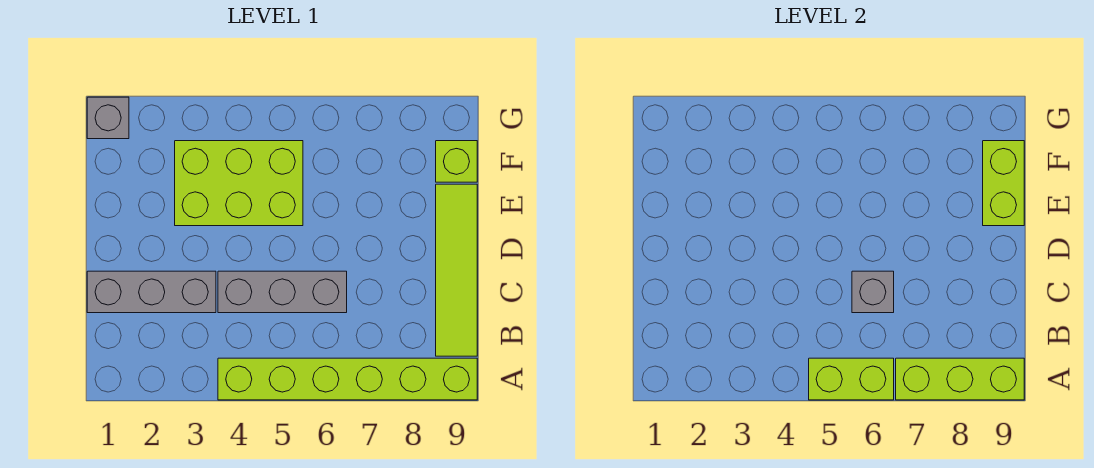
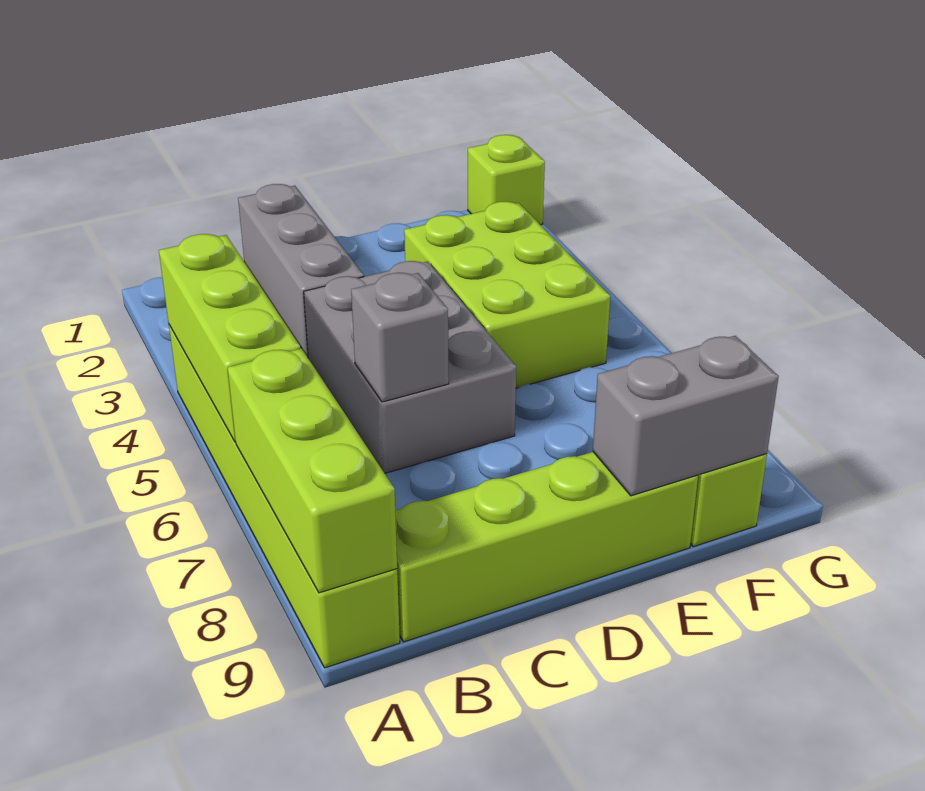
lime brick A5:A6 level 2 -> lime brick A4:A6 level 2
lime tile B9:E9 level 1 -> lime brick B9:E9 level 1
grey brick C4:C6 level 1 -> grey brick C4:D6 level 1
lime brick E9:F9 level 2 -> grey brick E9:F9 level 2
grey brick G1 level 1 -> lime brick G1 level 1

